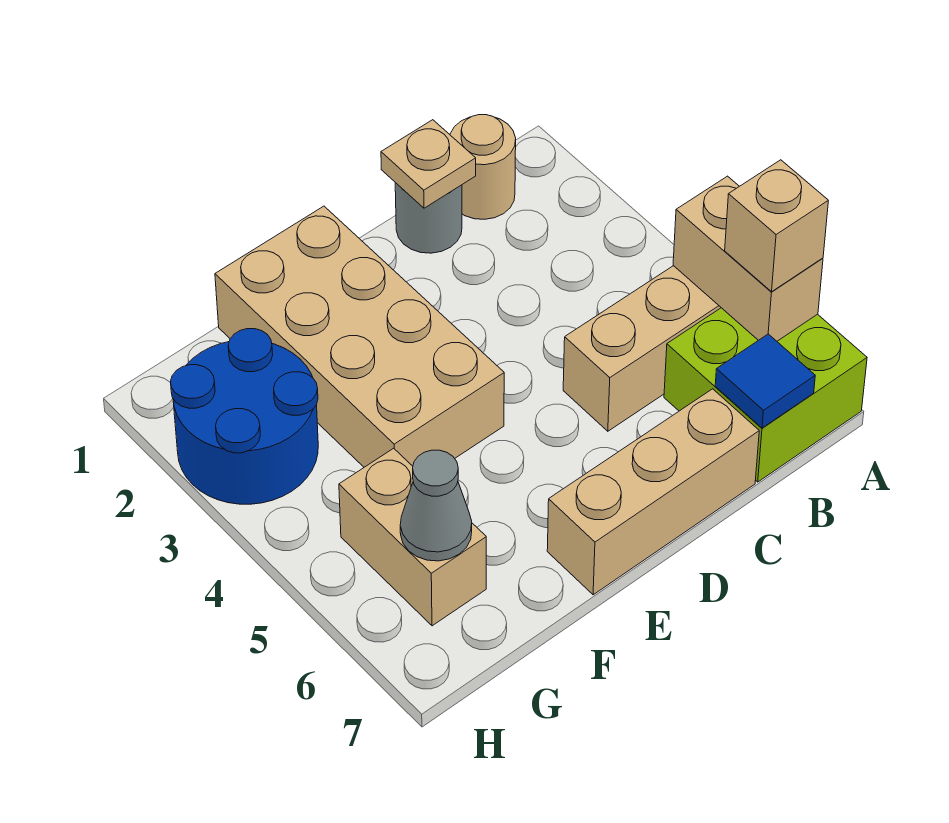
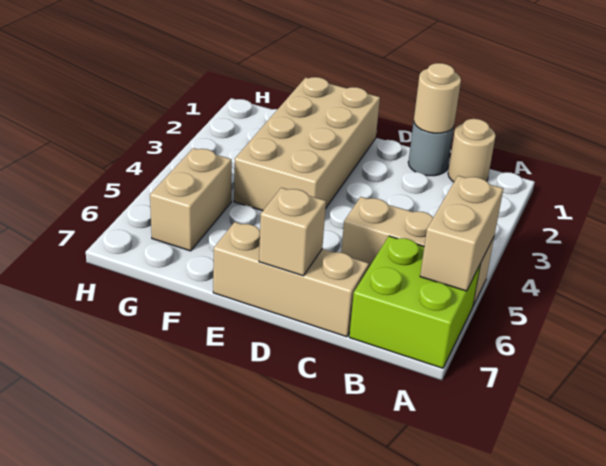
tan brick A6 level 3 -> tan brick D7 level 2
blue tile B7 level 2 -> none
tan plate C1 level 2 -> tan round brick C1 level 2
blue round brick G2:H3 level 1 -> none
grey cone G6 level 2 -> none

